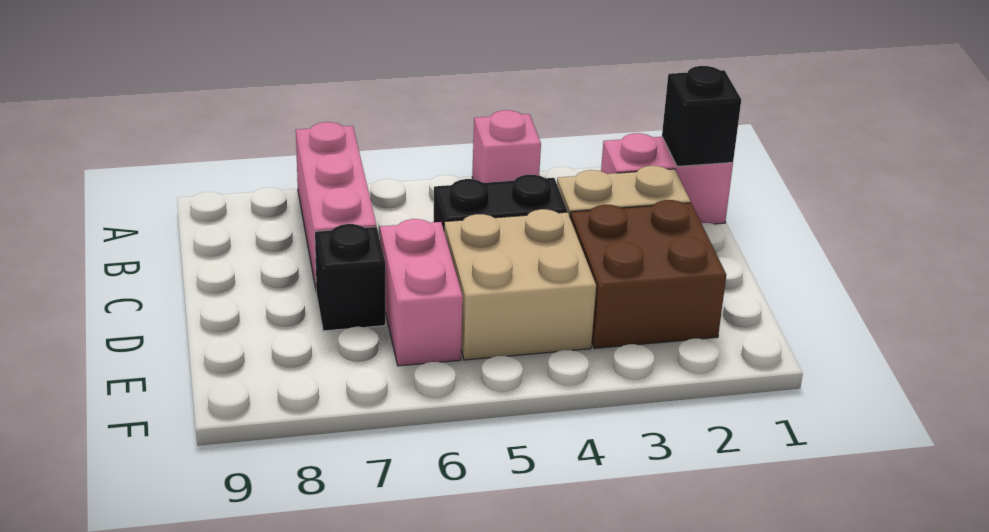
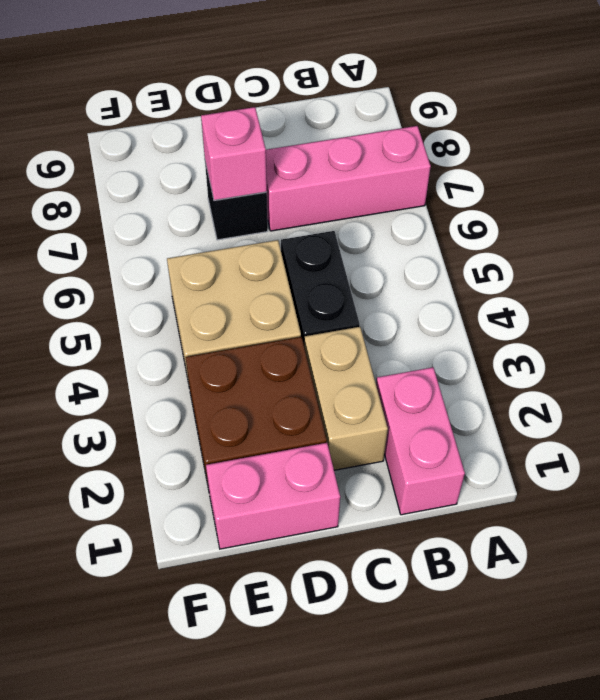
pink brick A4 level 1 -> pink brick D7 level 2
black brick B1 level 2 -> none
pink brick D6:E6 level 1 -> pink brick D1:E1 level 1

